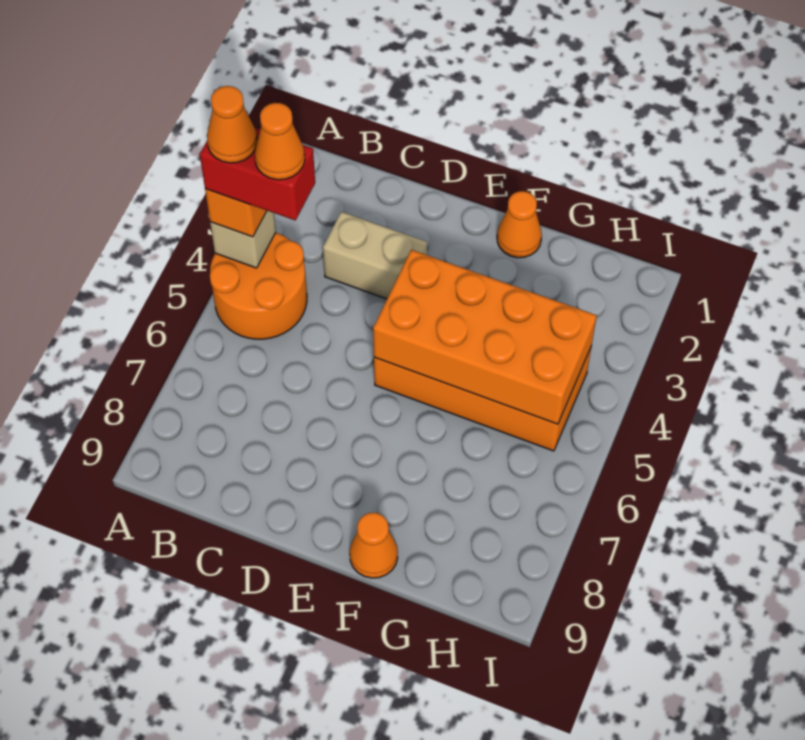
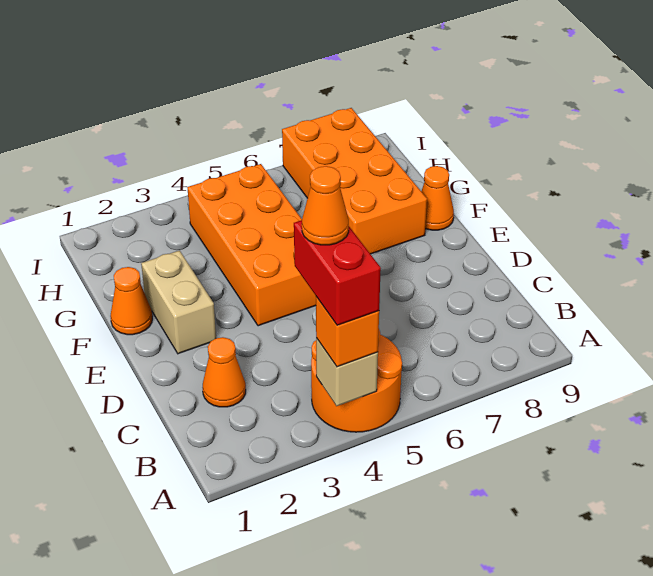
orange cone A4 level 5 -> orange cone C2 level 1
tan brick C3:D3 level 1 -> tan brick E2:F2 level 1
orange brick E4:H5 level 2 -> orange brick F7:I8 level 1

